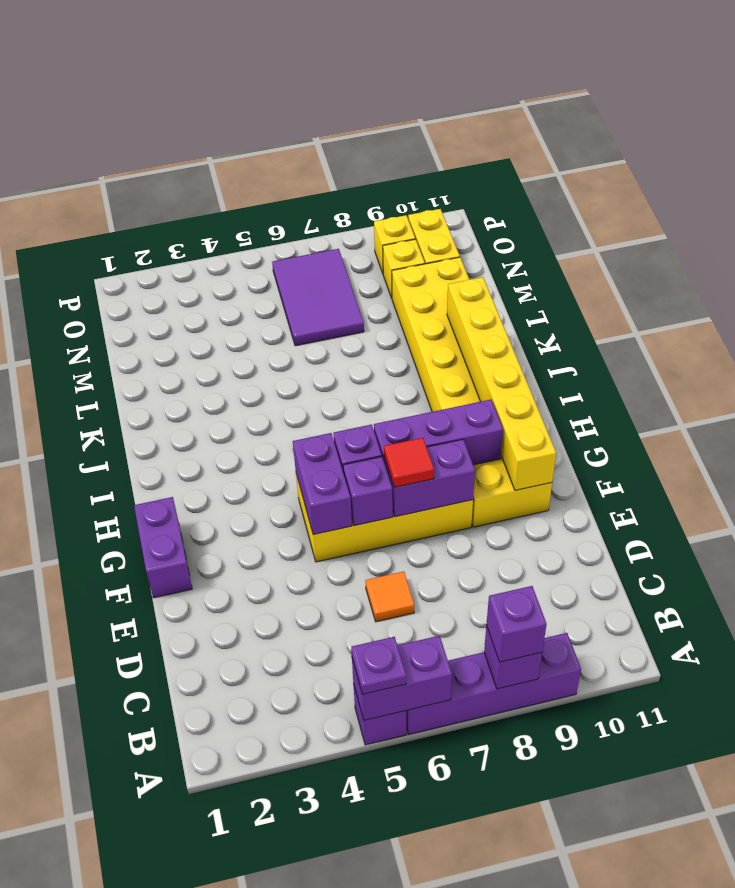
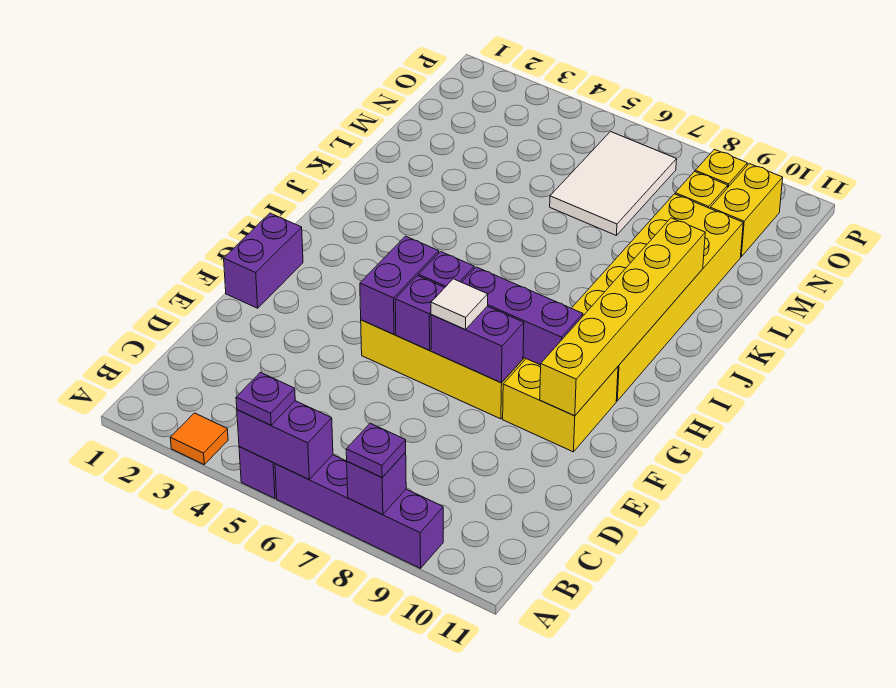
purple brick A8 level 3 -> purple plate A8 level 3
orange tile D6 level 1 -> orange tile A3 level 1
red tile F7 level 3 -> white tile F7 level 3
purple tile M6:O7 level 1 -> white tile M6:O7 level 1

